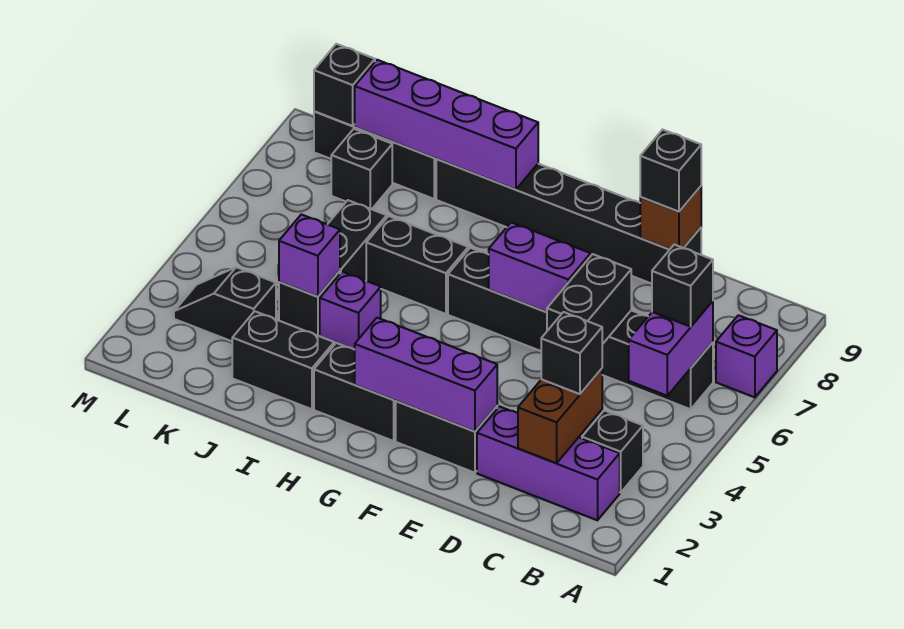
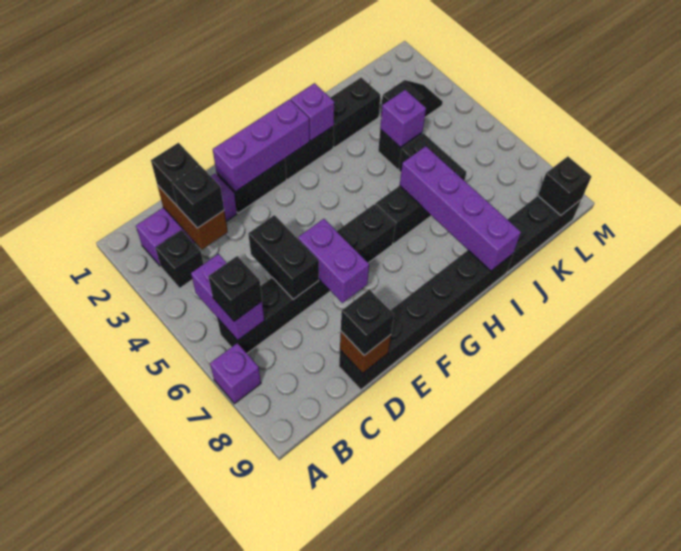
purple brick E6:F6 level 2 -> purple brick E6:E7 level 2
purple brick H9:K9 level 2 -> purple brick I6:I9 level 2
purple brick I4 level 1 -> purple brick H2 level 2
black brick K8 level 1 -> black brick C2 level 3

